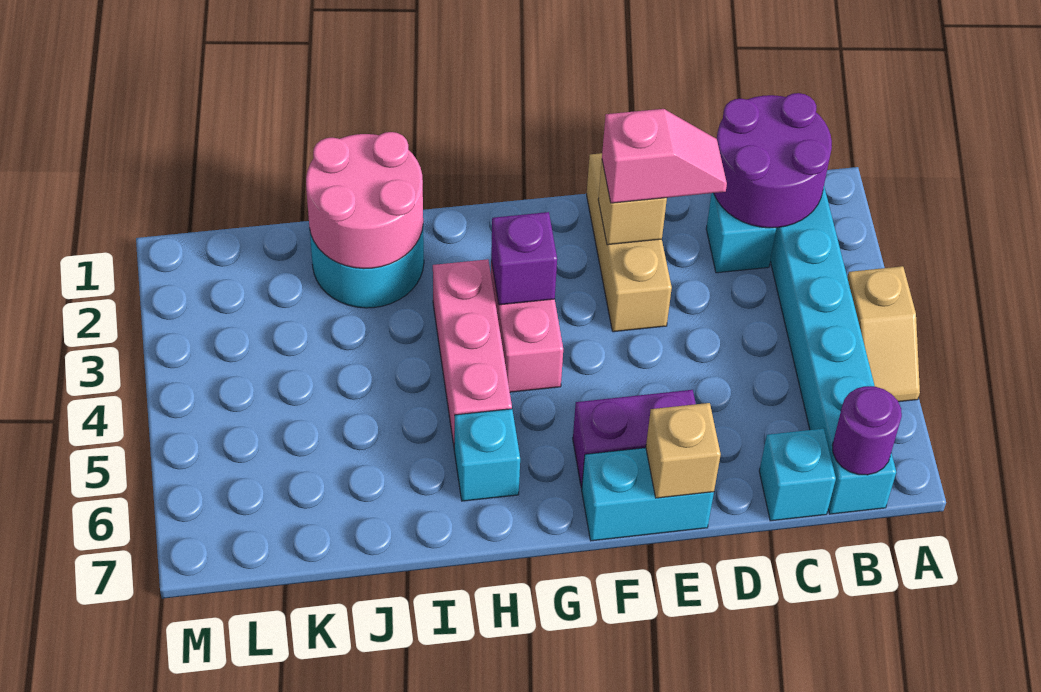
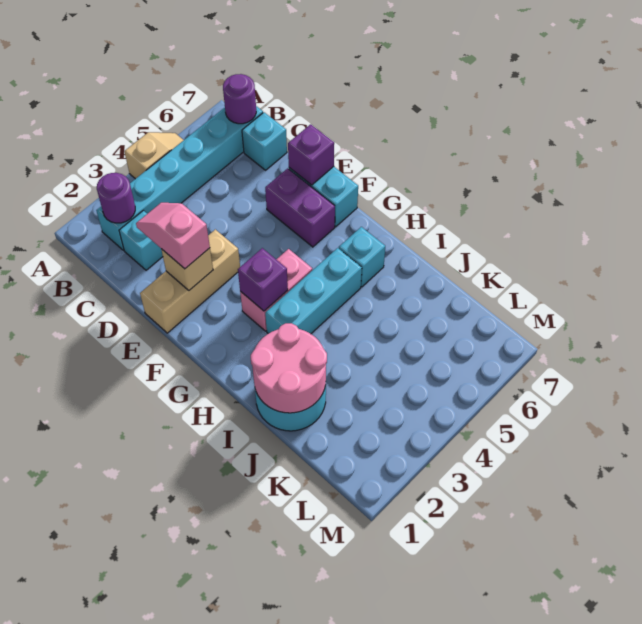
purple round brick B1:C2 level 2 -> purple round brick B2 level 2
tan brick E7 level 2 -> purple brick E7 level 2
pink brick H3:H5 level 1 -> cyan brick H3:H5 level 1

